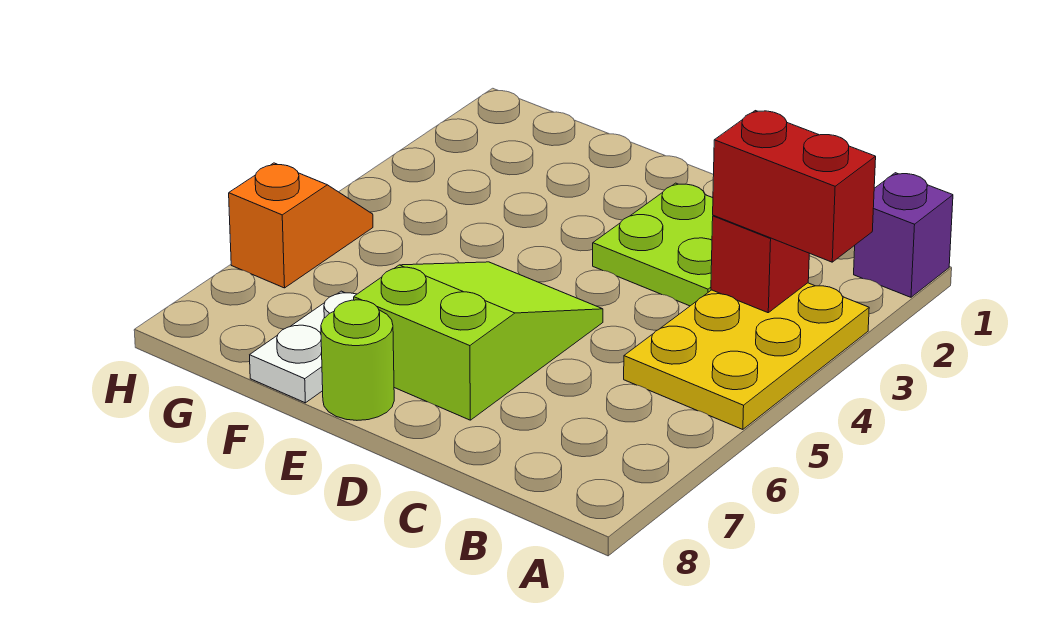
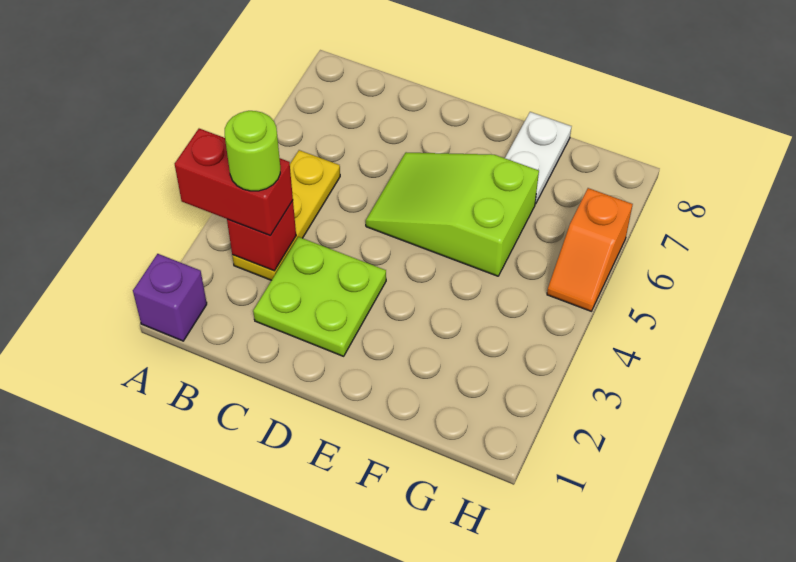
yellow plate A3:B5 level 1 -> yellow plate B3:B5 level 1
lime slope D5:E7 level 1 top 7 -> lime slope D5:F6 level 1 top F
lime round brick E8 level 1 -> lime round brick B3 level 4

